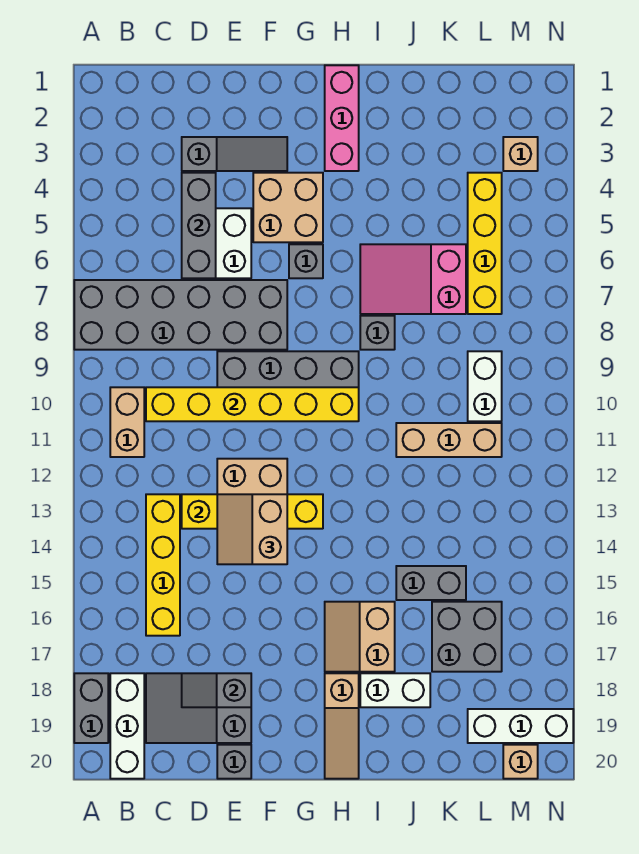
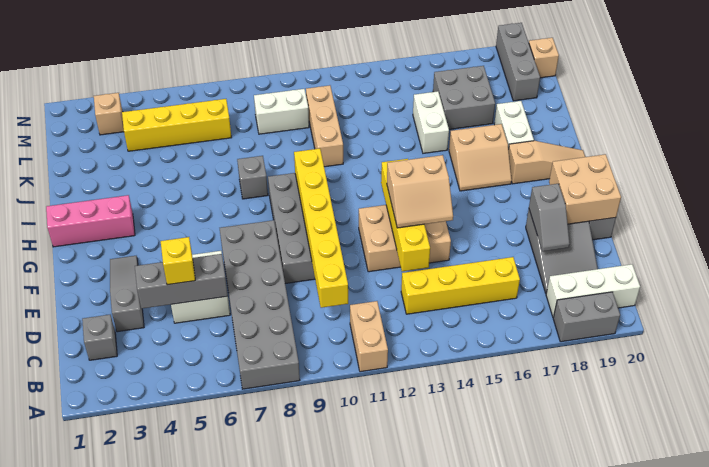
tan brick B10:B11 level 1 -> tan brick A11:B11 level 1
none -> yellow brick D5 level 3
tan brick F4:G5 level 1 -> tan brick E19:F20 level 2
grey brick G6 level 1 -> grey brick C2 level 1
pink slope I6:K7 level 1 top K -> none
grey brick J15:K15 level 1 -> white brick J15:K15 level 1
white brick L19:N19 level 1 -> grey brick L19:N19 level 1

